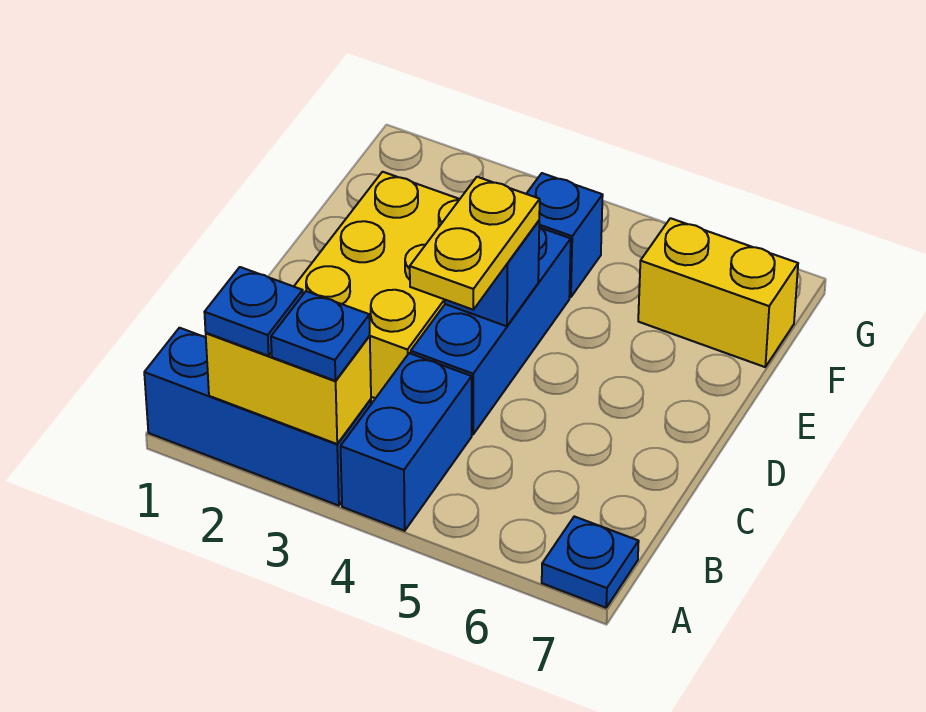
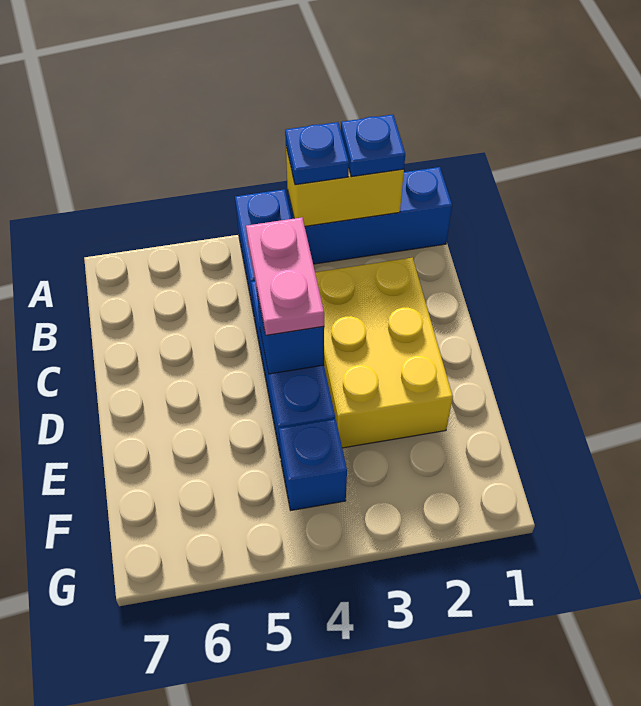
blue plate A7 level 1 -> none
yellow plate C4:D4 level 3 -> pink plate C4:D4 level 3
yellow brick F6:F7 level 1 -> none

